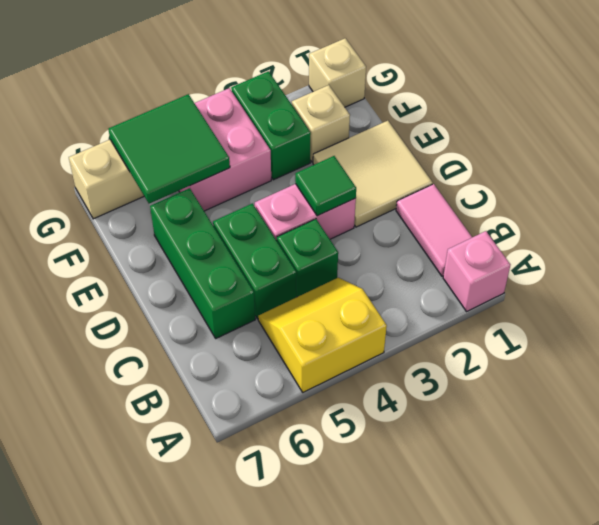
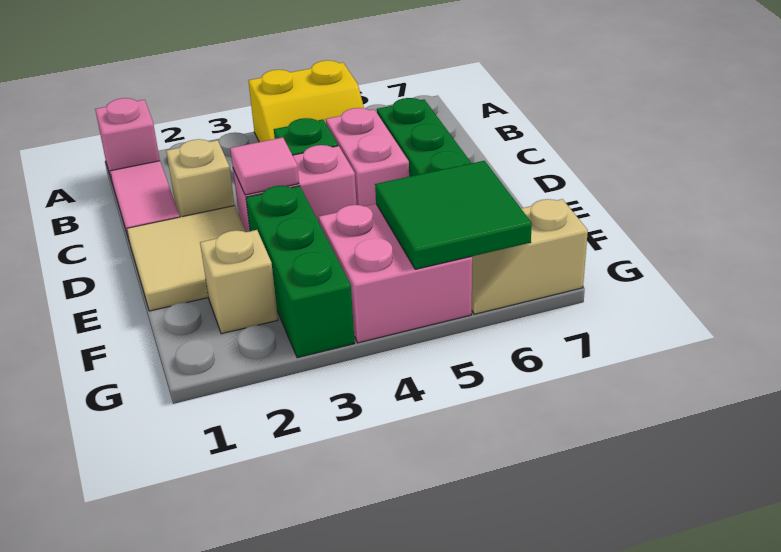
green brick C5:D5 level 1 -> pink brick C5:D5 level 1
green tile D3 level 2 -> pink tile D3 level 2
green brick F3:G3 level 1 -> green brick E3:G3 level 1
tan brick G1 level 1 -> tan brick C2 level 1

